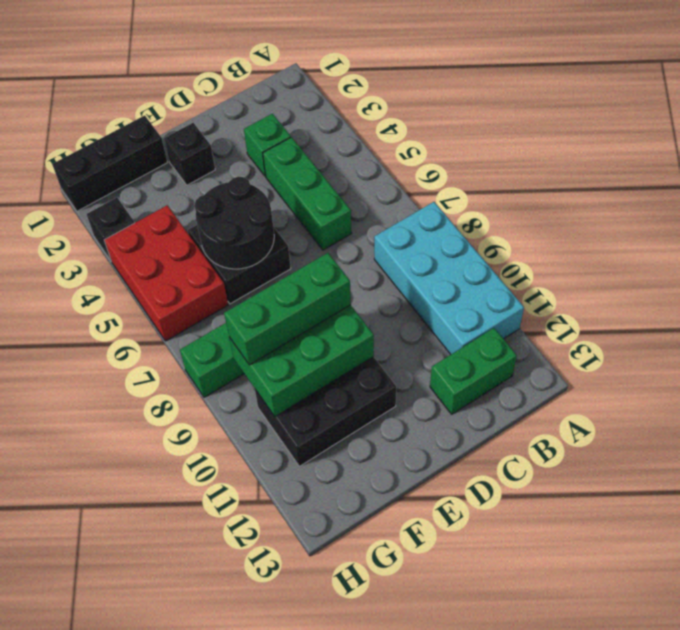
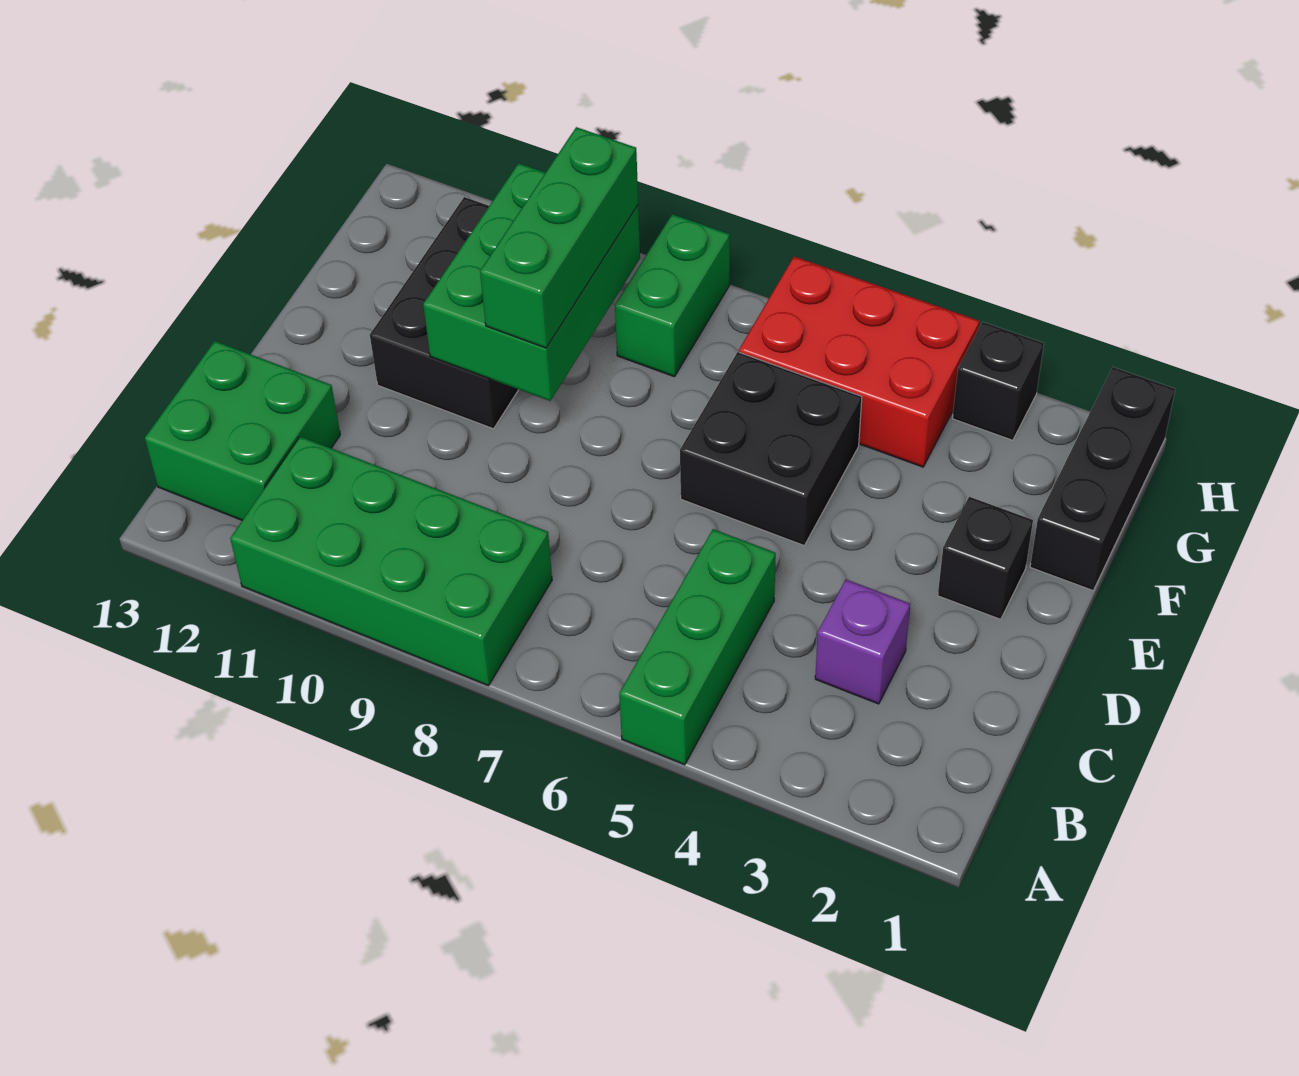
cyan brick A8:B11 level 1 -> green brick A8:B11 level 1
green brick B12:C12 level 1 -> green brick B12:C13 level 1
green brick C3 level 1 -> purple brick C3 level 1
green brick C4:C6 level 1 -> green brick A5:C5 level 1
black round brick E5:F6 level 2 -> none

